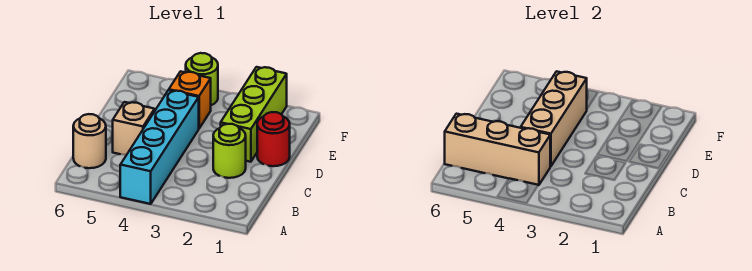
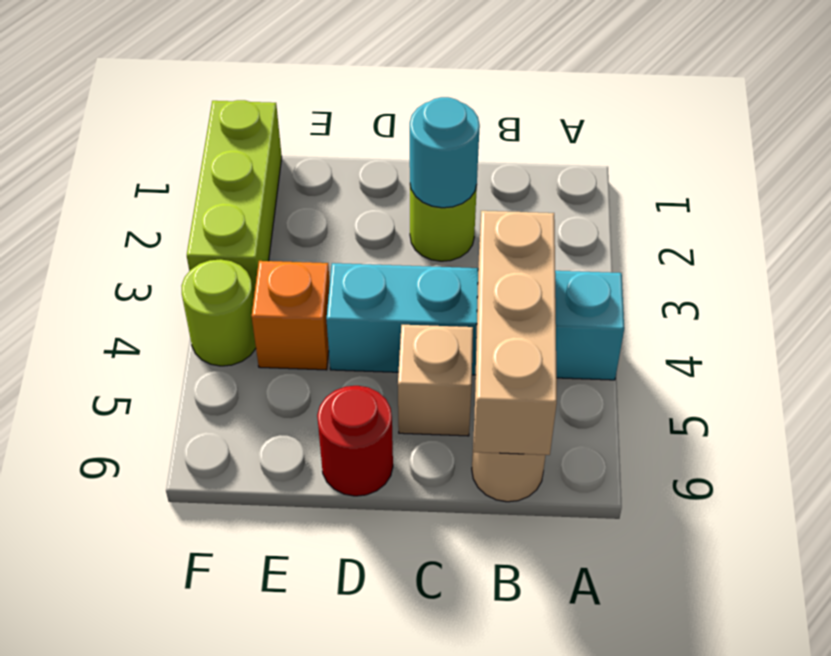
none -> cyan round brick C2 level 2
tan brick C4:E4 level 2 -> none
red round brick D1 level 1 -> red round brick D6 level 1
lime brick D2:F2 level 1 -> lime brick F1:F3 level 1

